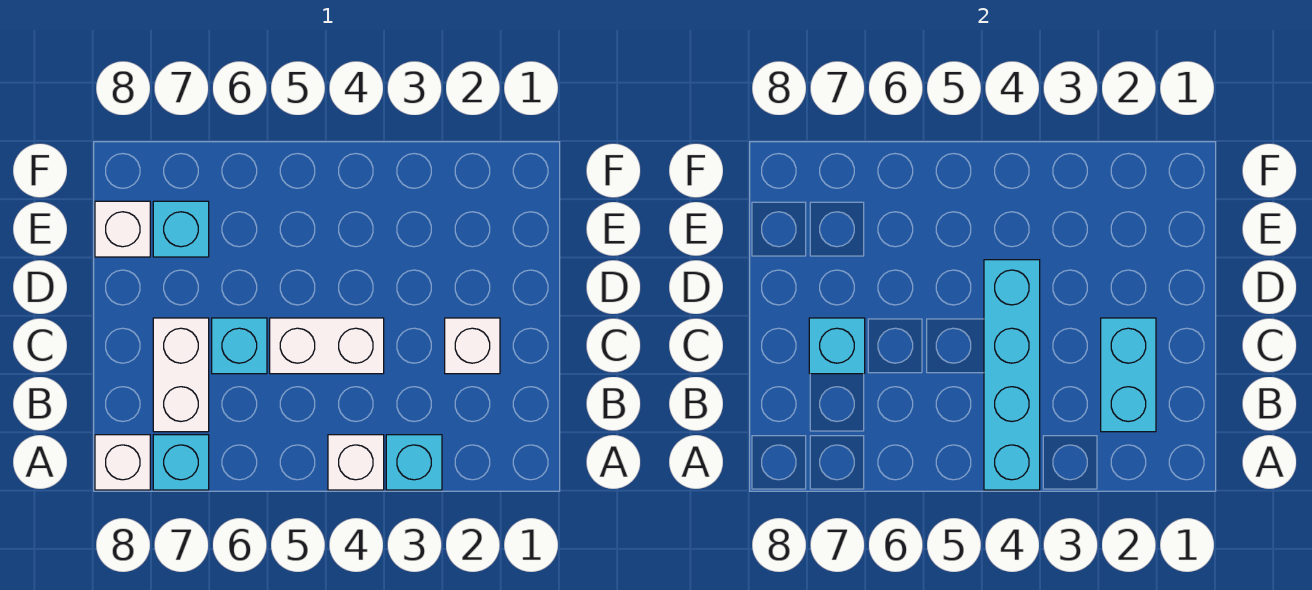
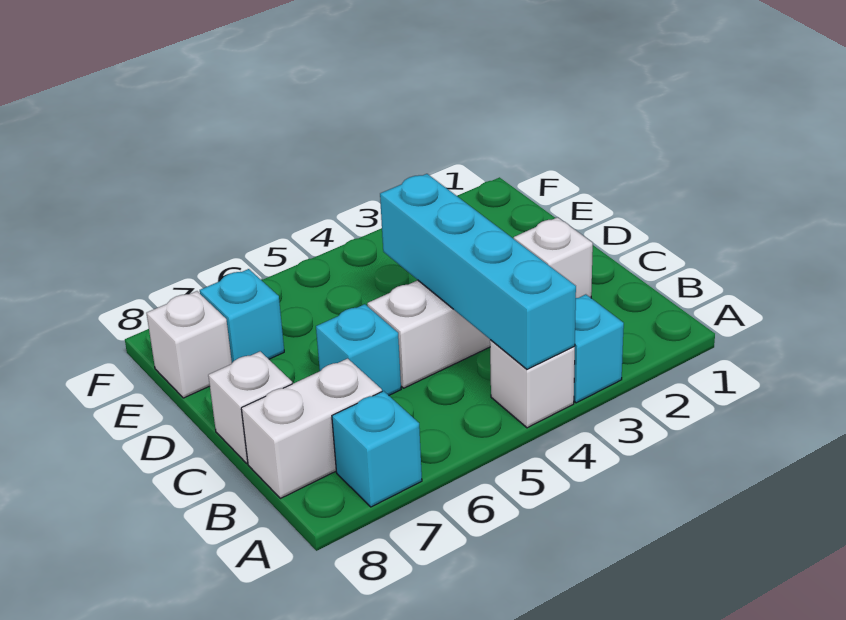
white brick A8 level 1 -> white brick C8 level 1
cyan brick B2:C2 level 2 -> none
white brick B7:C7 level 1 -> white brick B7:B8 level 1
cyan brick C7 level 2 -> none

